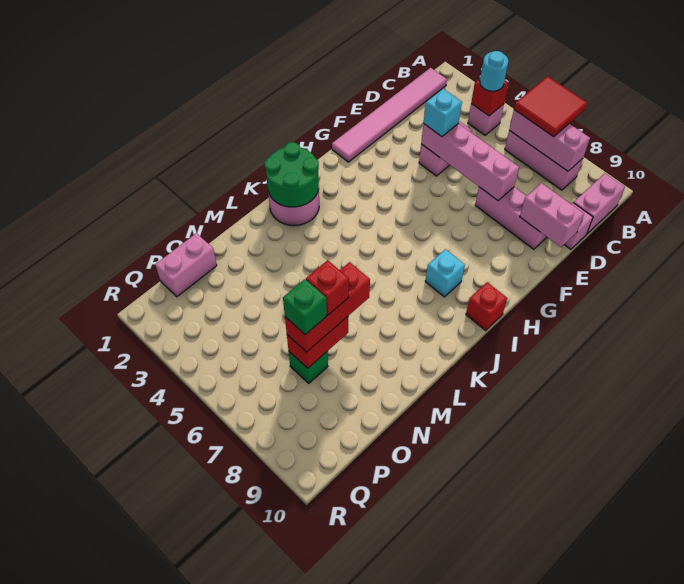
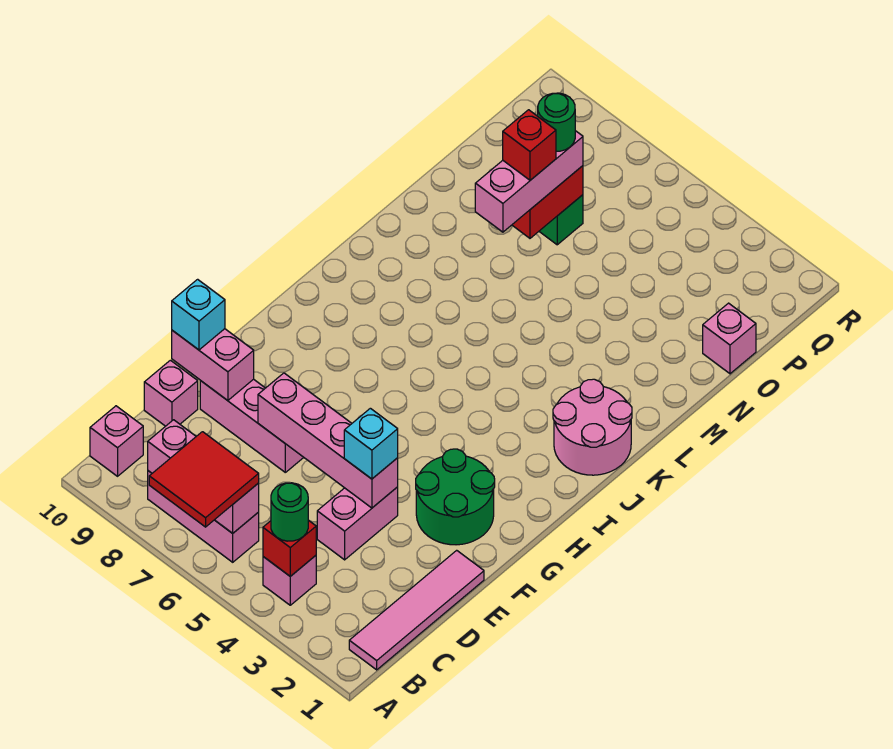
pink tile B1:G1 level 1 -> pink tile B1:E1 level 1
cyan round brick B4 level 3 -> green round brick B4 level 3
pink brick B10:C10 level 1 -> pink brick B10 level 1
cyan brick I8 level 1 -> cyan brick E10 level 3
red brick I10 level 1 -> none
green round brick J1:K2 level 2 -> green round brick F2:G3 level 1
red brick M7:O7 level 3 -> pink brick M7:O7 level 3
pink brick O1:P1 level 1 -> pink brick O1 level 1
green brick O7 level 4 -> green round brick O7 level 4

